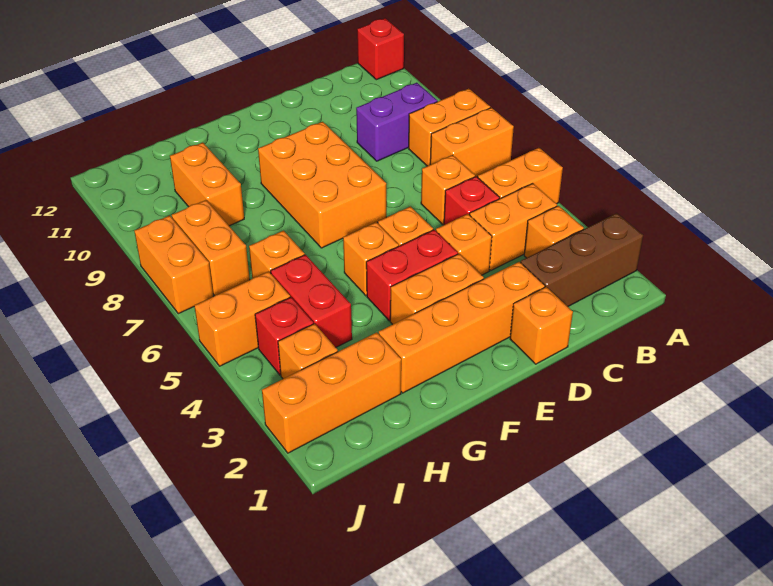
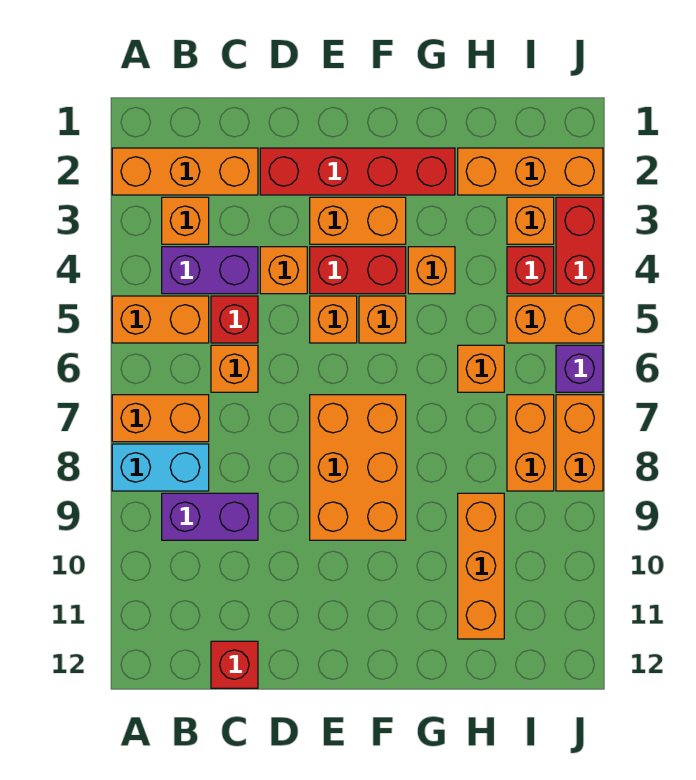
brown brick A2:C2 level 1 -> orange brick A2:C2 level 1
orange brick A8:B8 level 1 -> cyan brick A8:B8 level 1
red brick A12 level 1 -> red brick C12 level 1
orange brick B4:C4 level 1 -> purple brick B4:C4 level 1
orange brick D1 level 1 -> orange brick G4 level 1
orange brick D2:G2 level 1 -> red brick D2:G2 level 1
red brick H4:H5 level 1 -> red brick J3:J4 level 1
orange brick H9:H10 level 1 -> orange brick H9:H11 level 1
none -> purple brick J6 level 1

